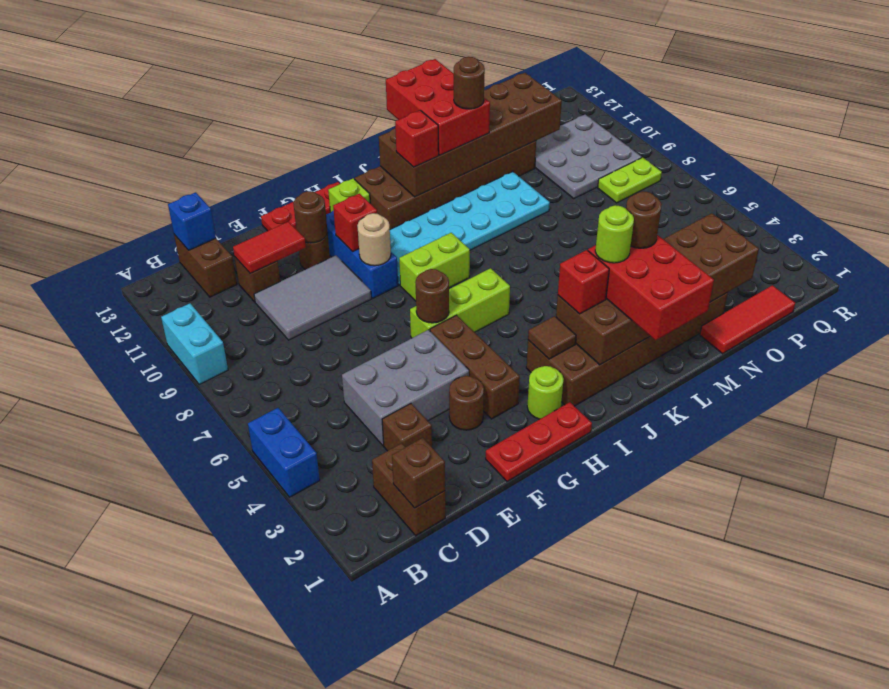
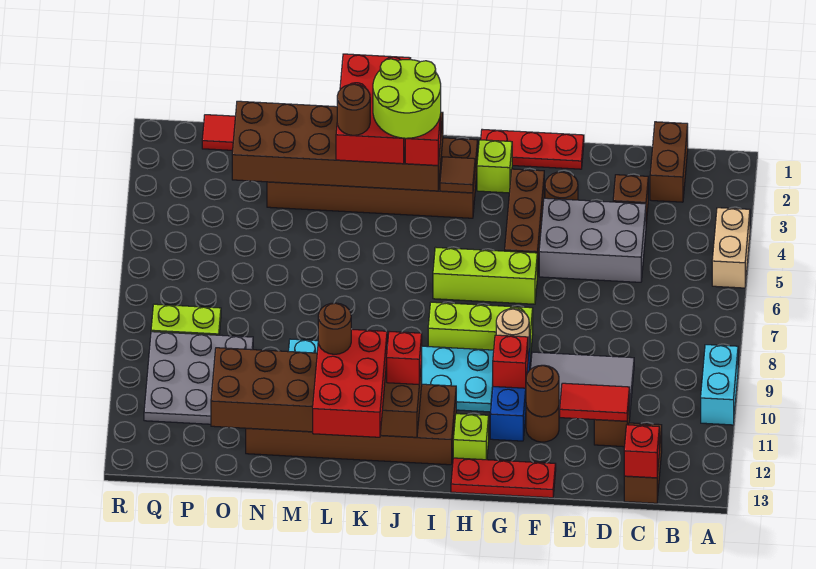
blue brick A4:A5 level 1 -> tan brick A4:A5 level 1
brown brick C1 level 2 -> none
blue brick C13 level 2 -> red brick C13 level 2
brown round brick G6 level 2 -> none
lime round brick H2 level 1 -> lime brick H2 level 1
lime brick H8:I8 level 1 -> lime brick G8:I8 level 1
lime round brick K3 level 4 -> lime round brick J2:K3 level 4

